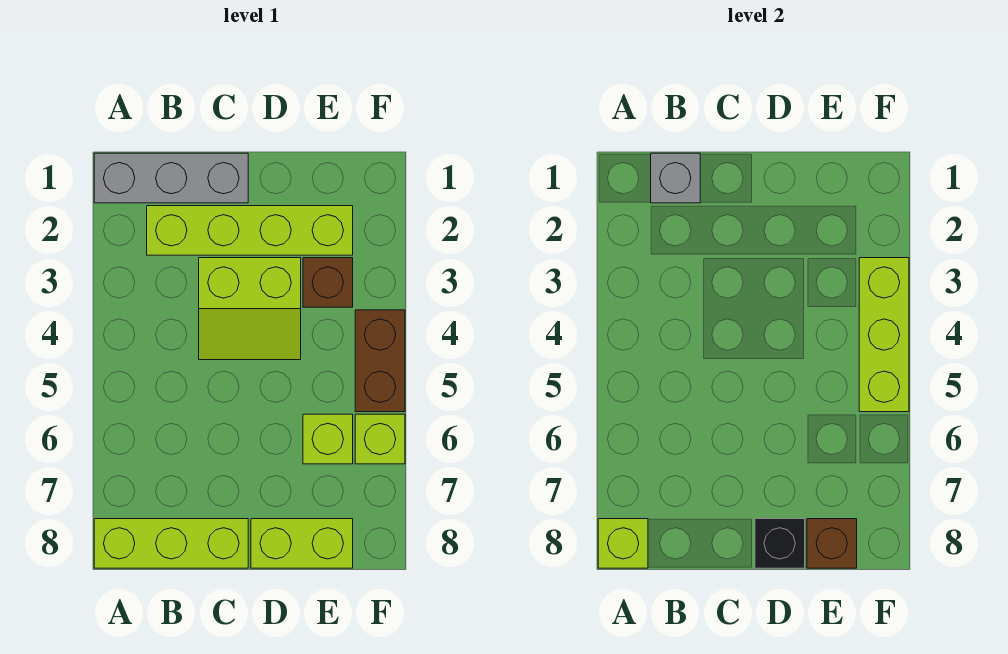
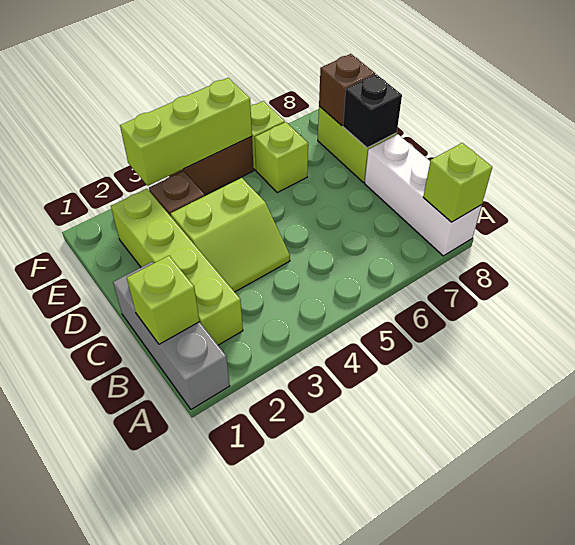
lime brick A8:C8 level 1 -> white brick A8:C8 level 1
grey brick B1 level 2 -> lime brick B1 level 2
lime slope C3:D4 level 1 top 3 -> lime slope C3:D4 level 1 top D

